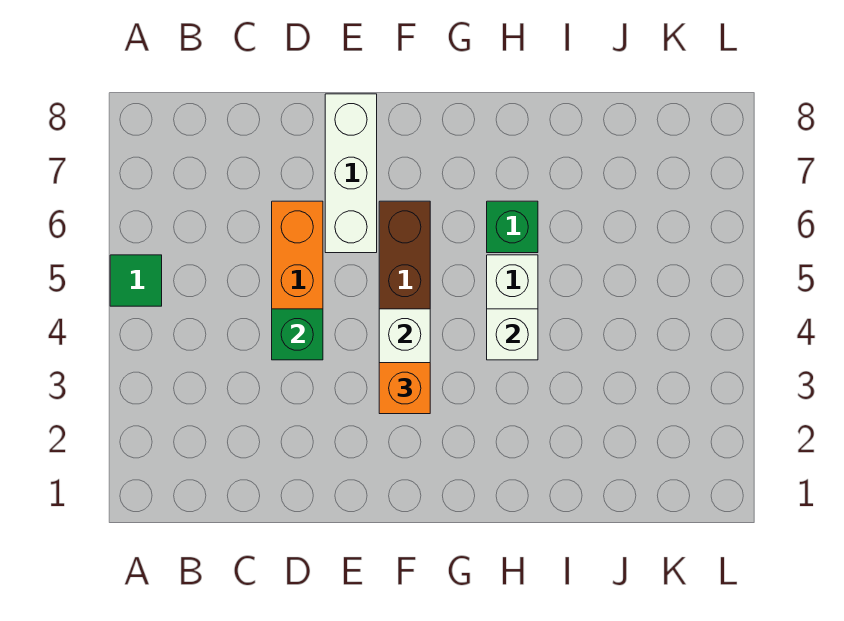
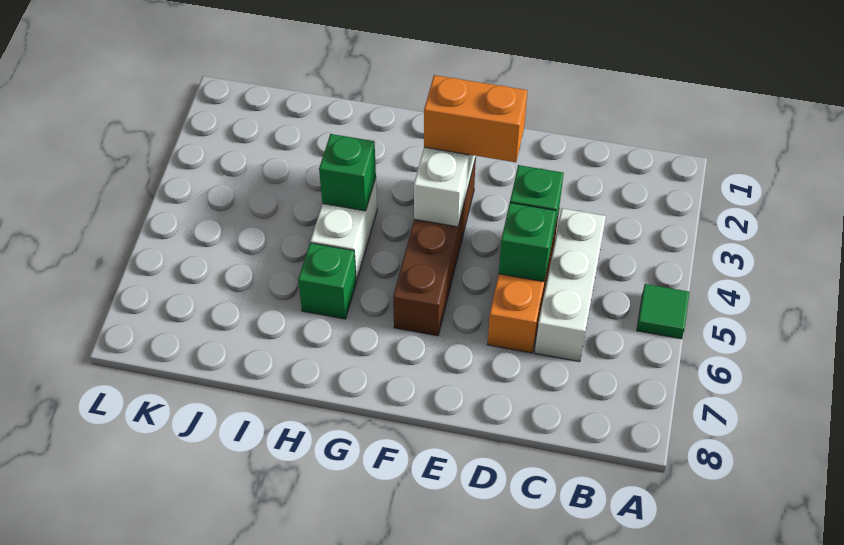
none -> green brick D5 level 2
white brick E6:E8 level 1 -> white brick C4:C6 level 1
orange brick F3 level 3 -> orange brick E3:F3 level 3
white brick H4 level 2 -> green brick H4 level 2

